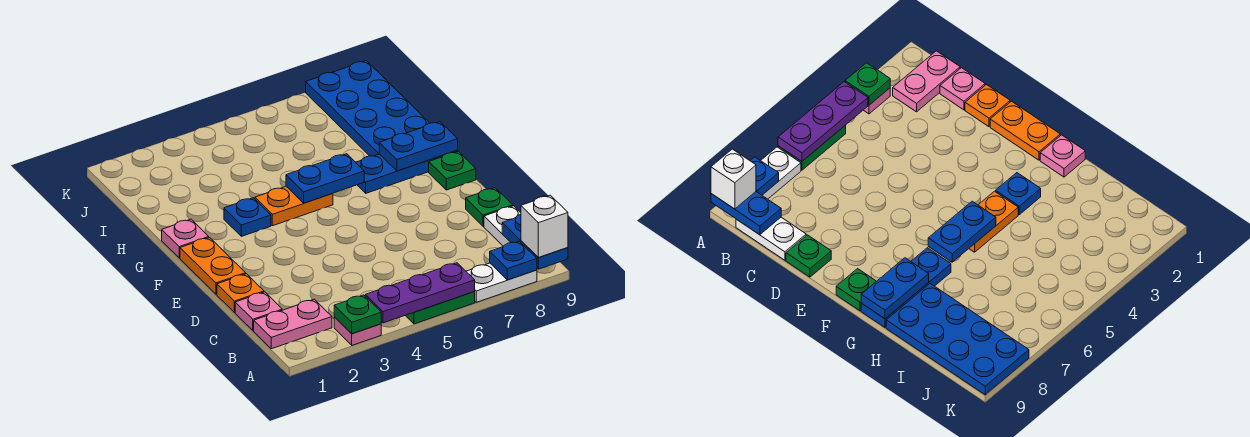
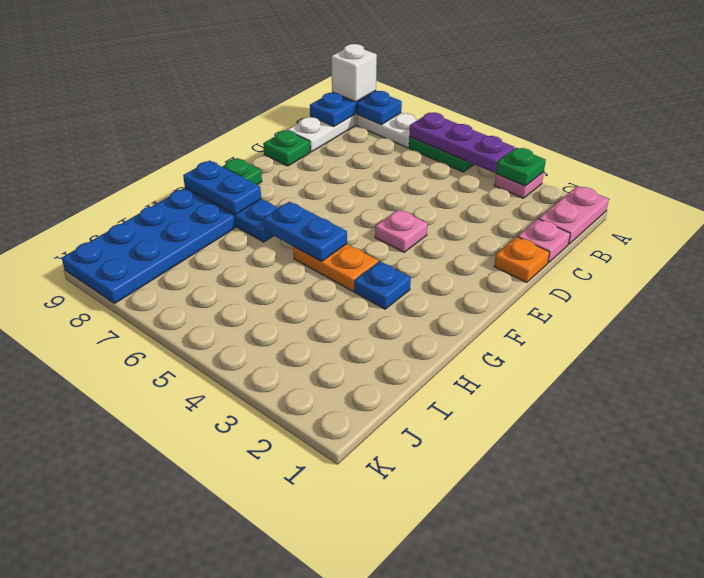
pink plate B1:B2 level 1 -> pink plate A1:B1 level 1
orange plate E1:F1 level 1 -> none
pink plate G1 level 1 -> pink plate E4 level 1

